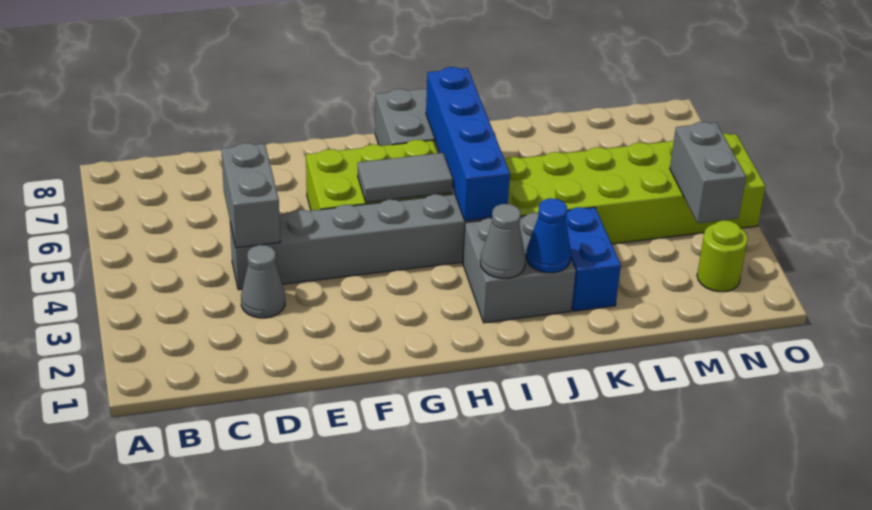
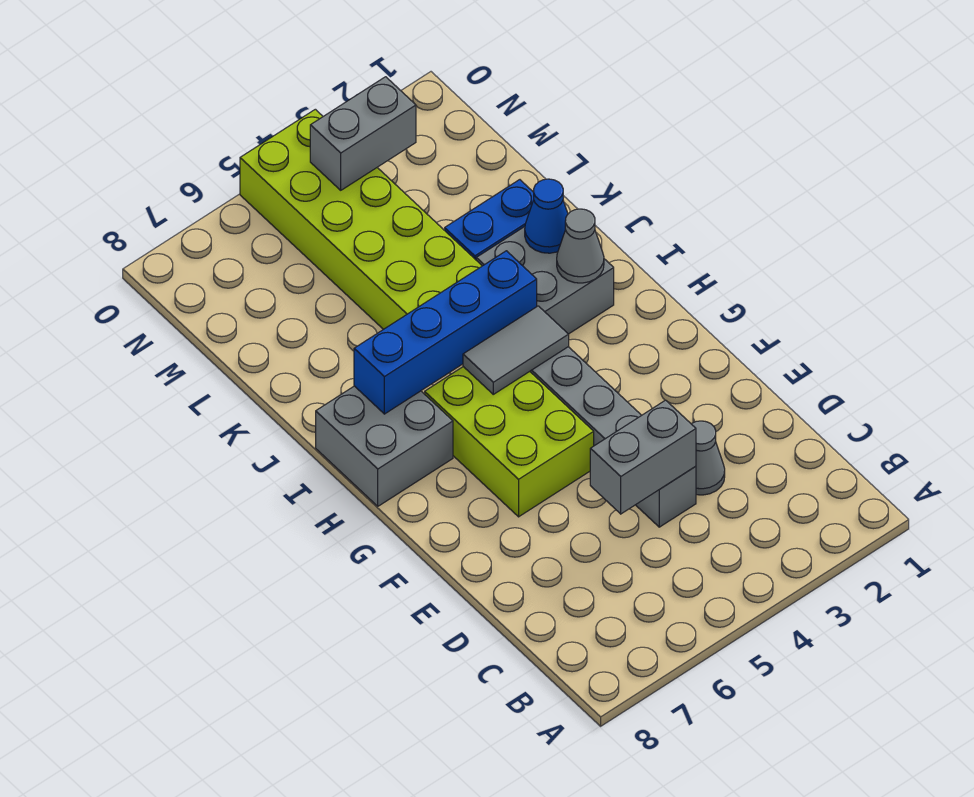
grey tile G5:H5 level 2 -> grey tile H4:H5 level 2
lime round brick N2 level 1 -> none

